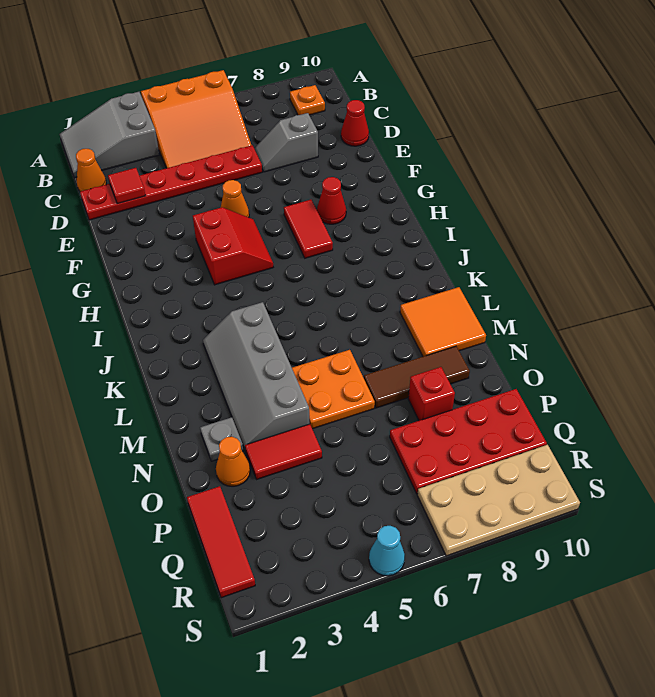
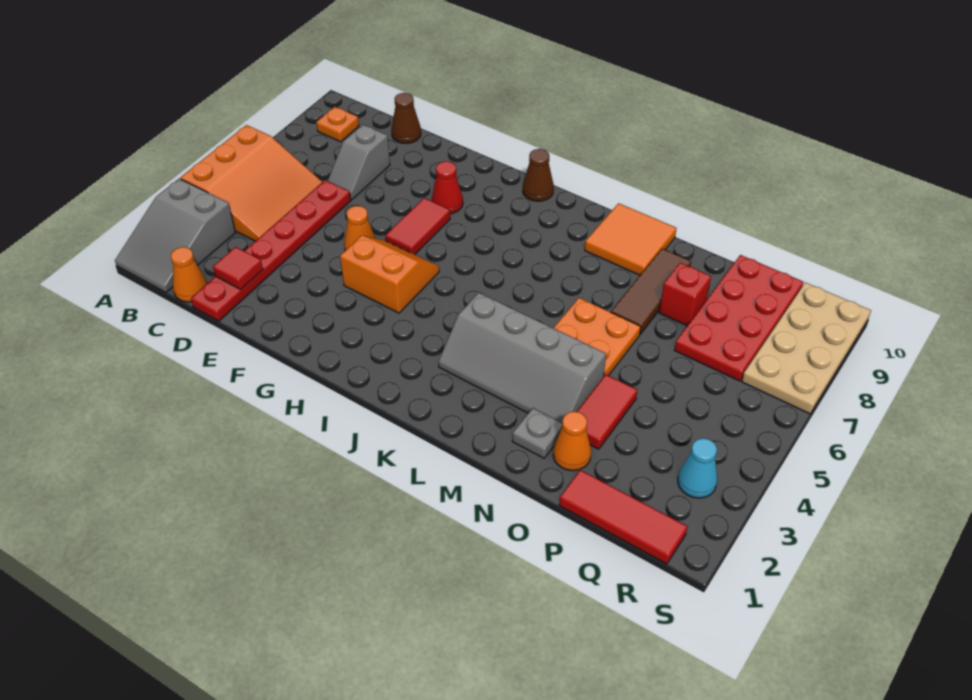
red cone D10 level 1 -> brown cone D10 level 1
red slope G4:H5 level 1 top 4 -> orange slope G4:H5 level 1 top 4
red tile G7:H7 level 1 -> red tile G6:G7 level 1
none -> brown cone I10 level 1
cyan cone S5 level 1 -> cyan cone R3 level 1

